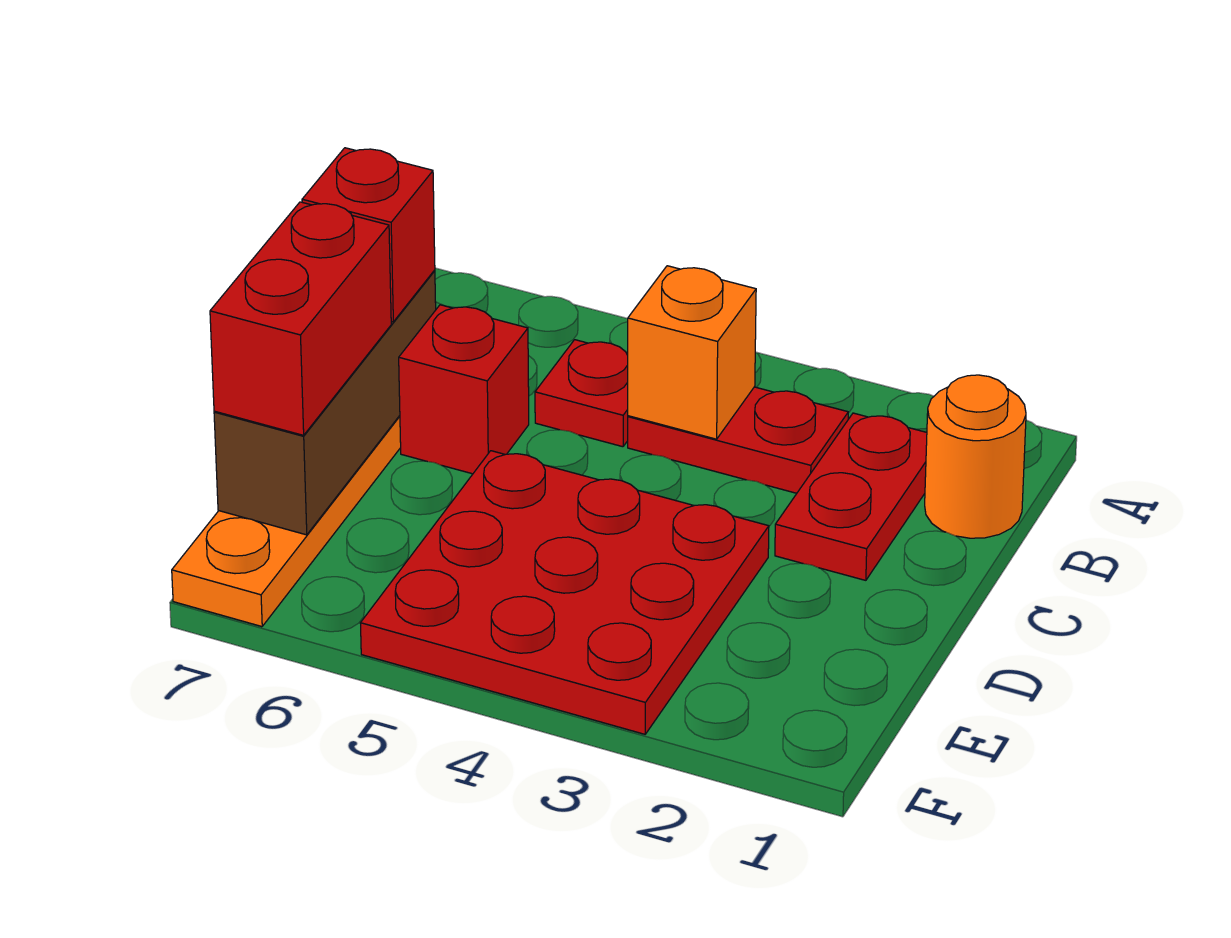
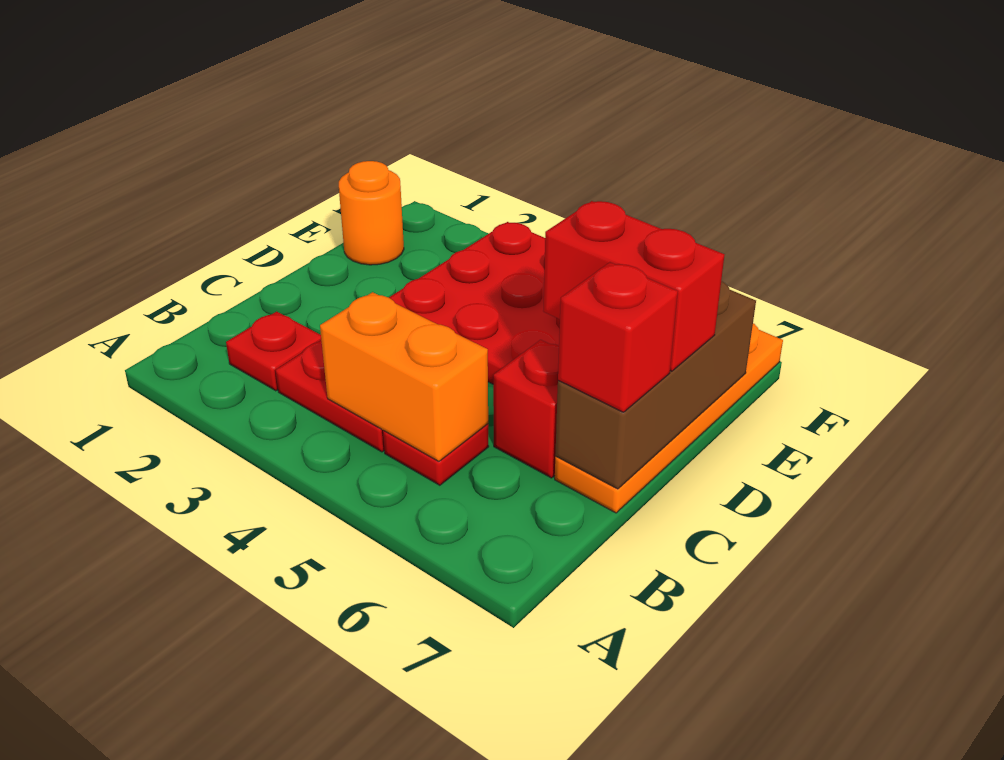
orange round brick B1 level 1 -> orange round brick E1 level 1
red plate B2:C2 level 1 -> red plate B2 level 1
orange brick B4 level 2 -> orange brick B4:B5 level 2
red brick D7:E7 level 3 -> red brick D6:D7 level 3

